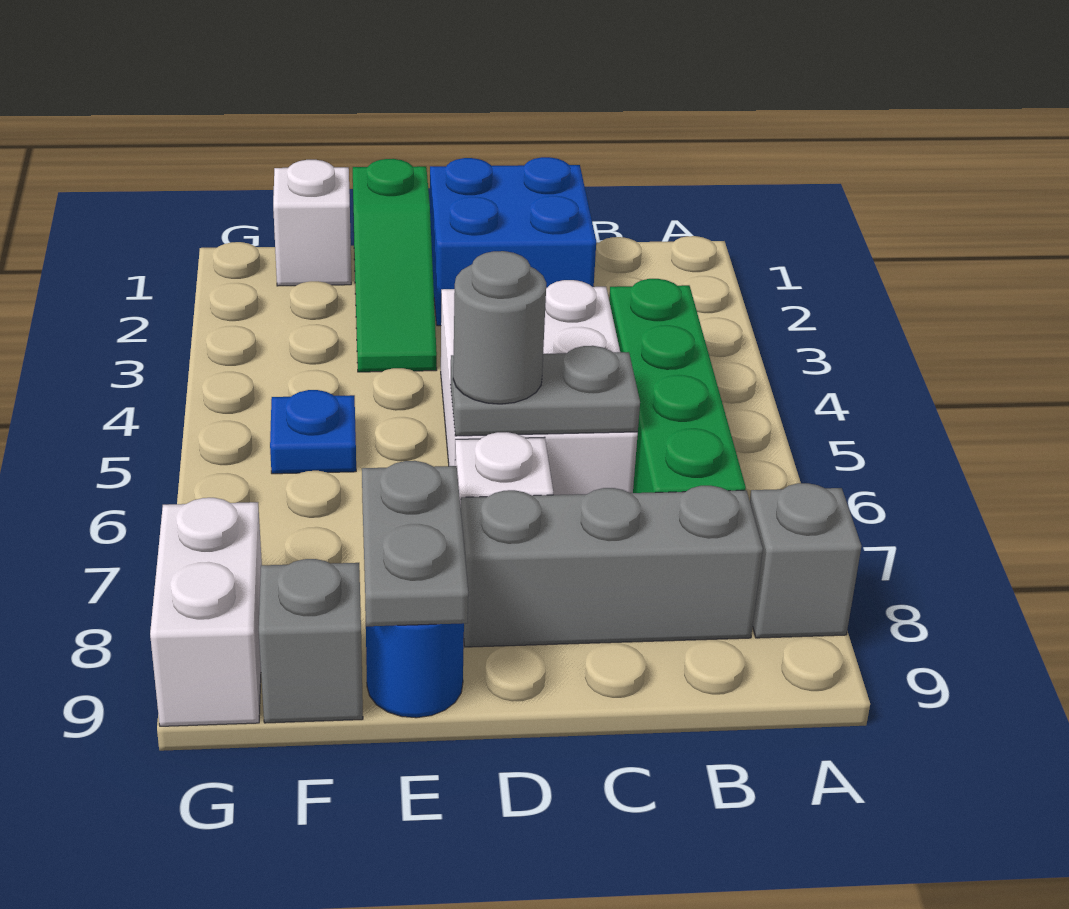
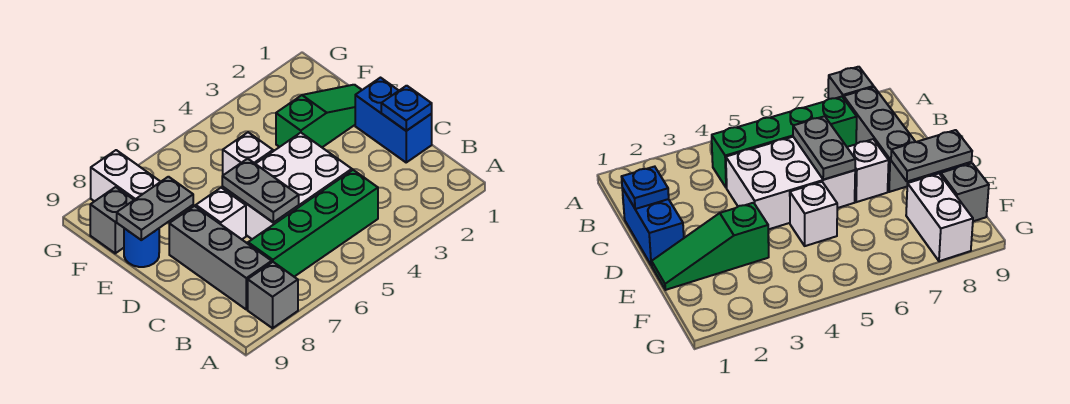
blue brick C1:D2 level 1 -> blue brick C1:D1 level 1
grey round brick D6 level 3 -> none
green slope E1:E3 level 1 top 1 -> green slope E1:E3 level 1 top 3
white brick F1 level 1 -> white brick E5 level 1
blue plate F5 level 1 -> blue plate C1 level 2
white brick G8:G9 level 1 -> white brick F8:G8 level 1

